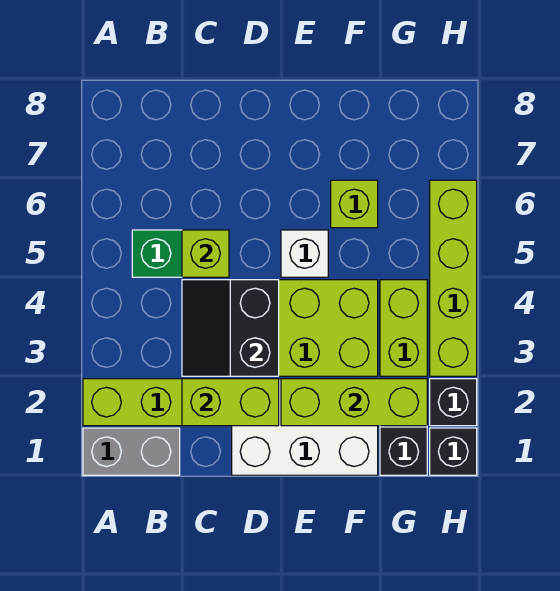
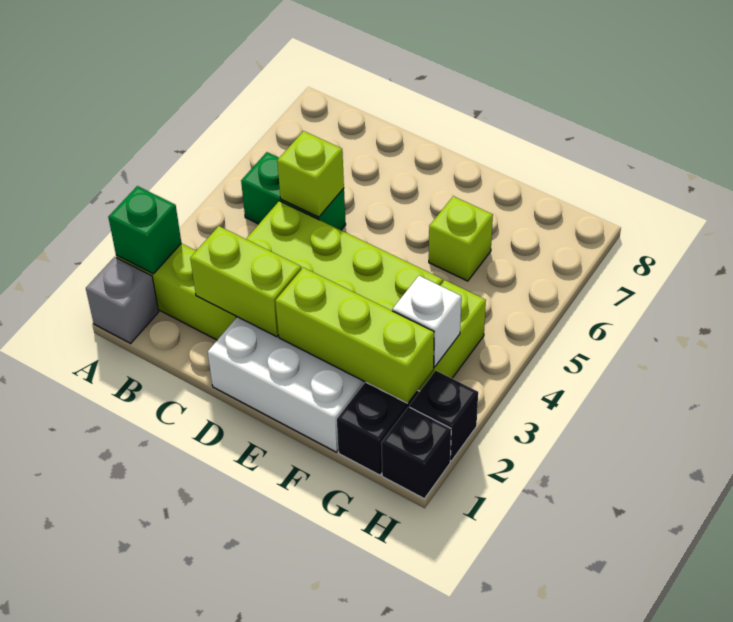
grey brick A1:B1 level 1 -> grey brick A1 level 1
none -> green brick A2 level 2
black slope C3:D4 level 2 top D -> none
white brick E5 level 1 -> white brick G3 level 2
lime brick H3:H6 level 1 -> none

